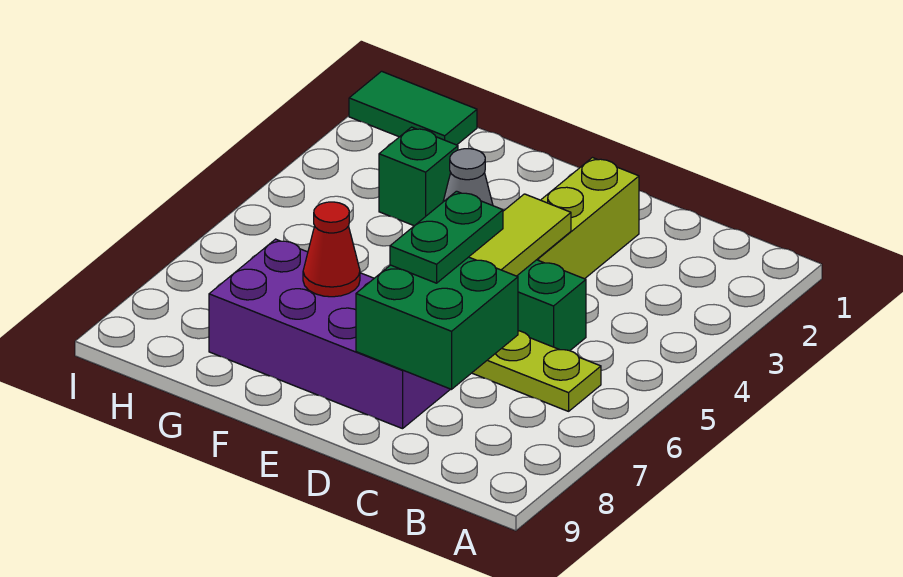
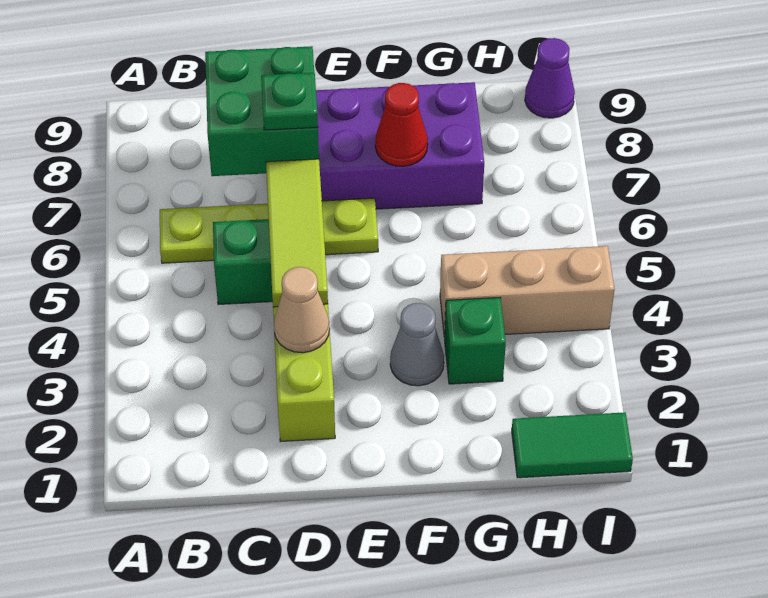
none -> tan cone D3 level 2
green plate D6:D7 level 3 -> green plate D7 level 3
none -> tan brick G4:I4 level 1
none -> purple cone I9 level 1

